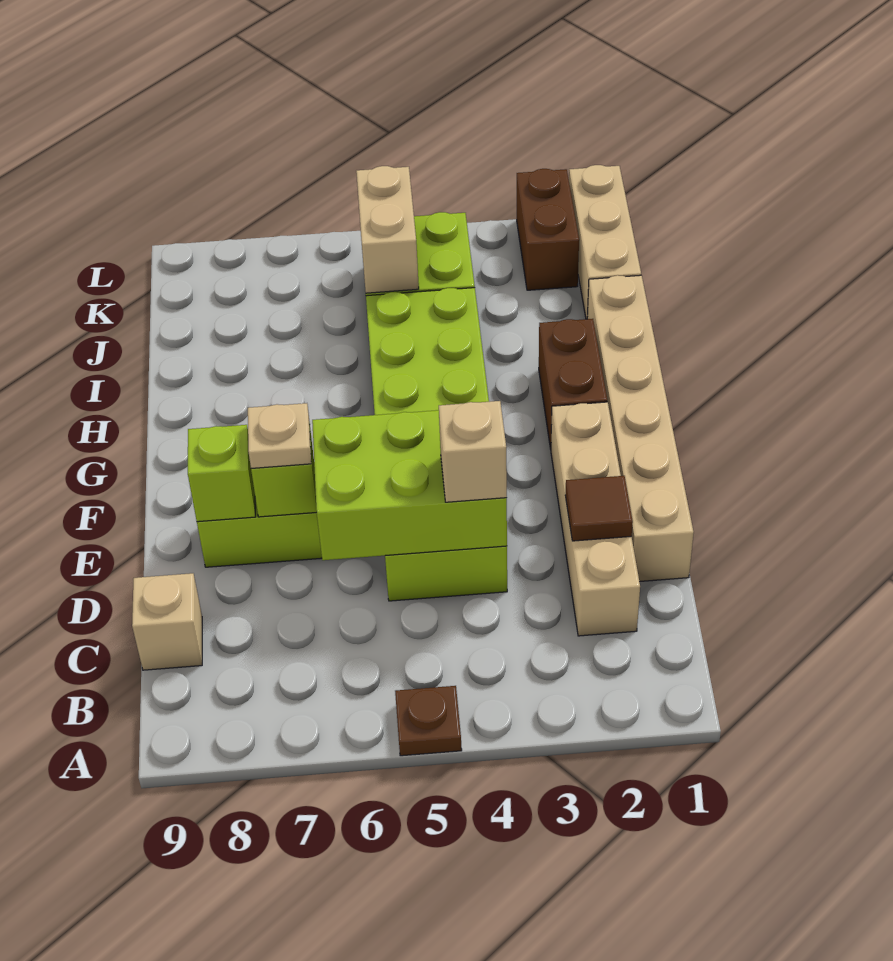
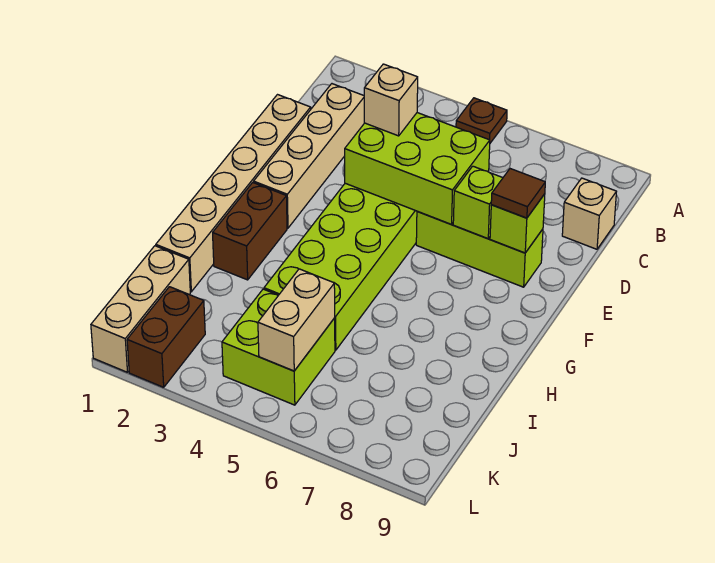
brown tile D2 level 2 -> brown tile E8 level 3
tan plate E7 level 3 -> none

